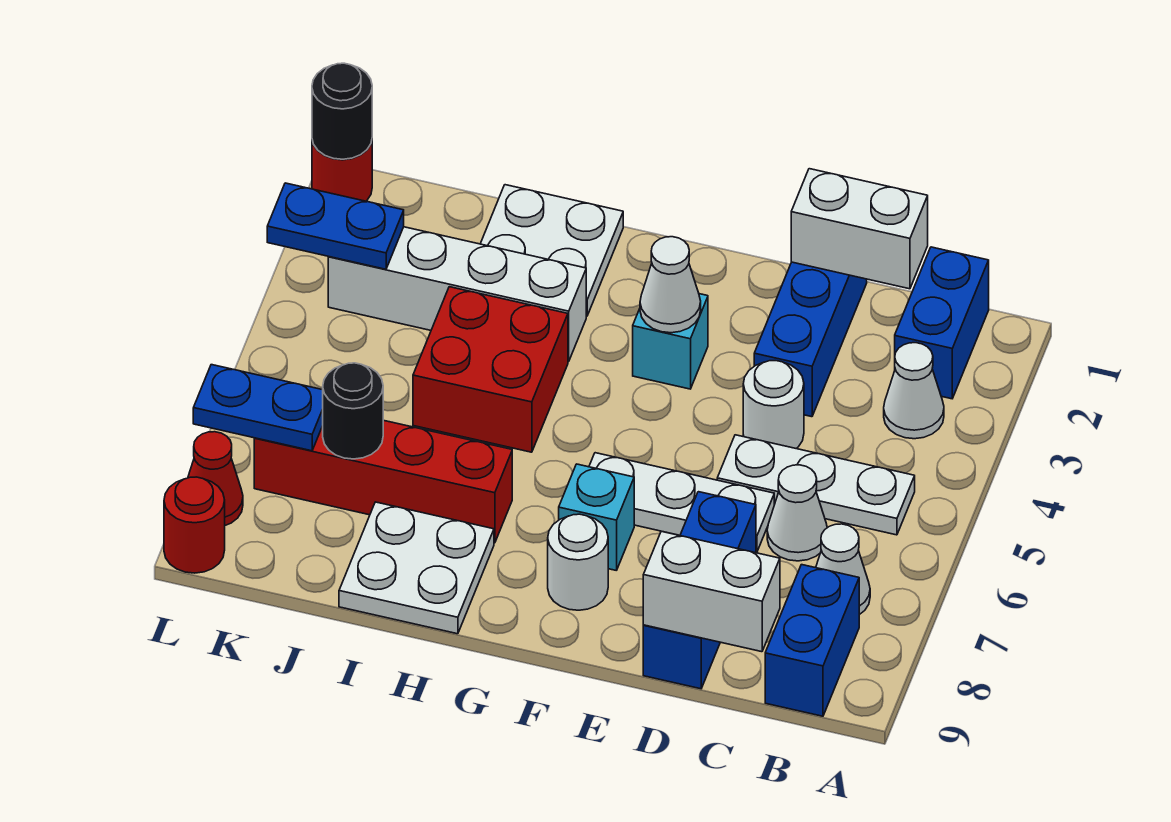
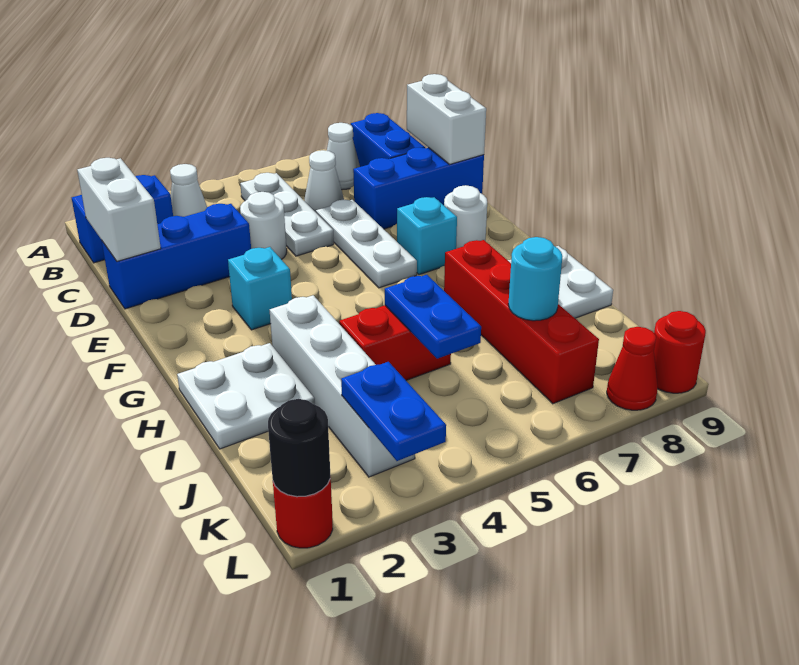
blue brick B8:B9 level 1 -> blue brick B8:C8 level 1
white cone F3 level 2 -> none
red brick H4:I5 level 1 -> red brick I4:I5 level 1
black round brick J7 level 2 -> cyan round brick J7 level 2
blue plate K7:L7 level 2 -> blue plate I5:J5 level 2

